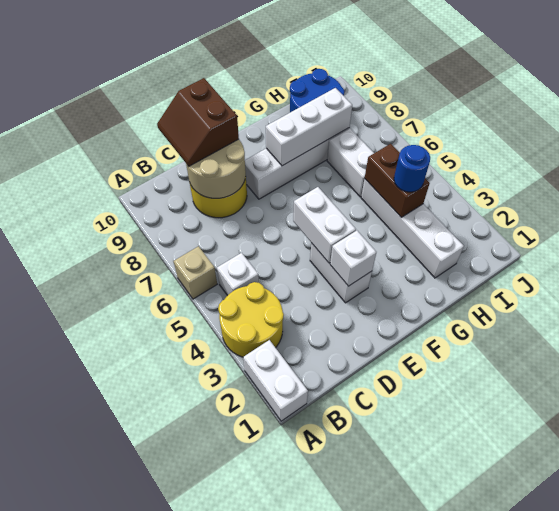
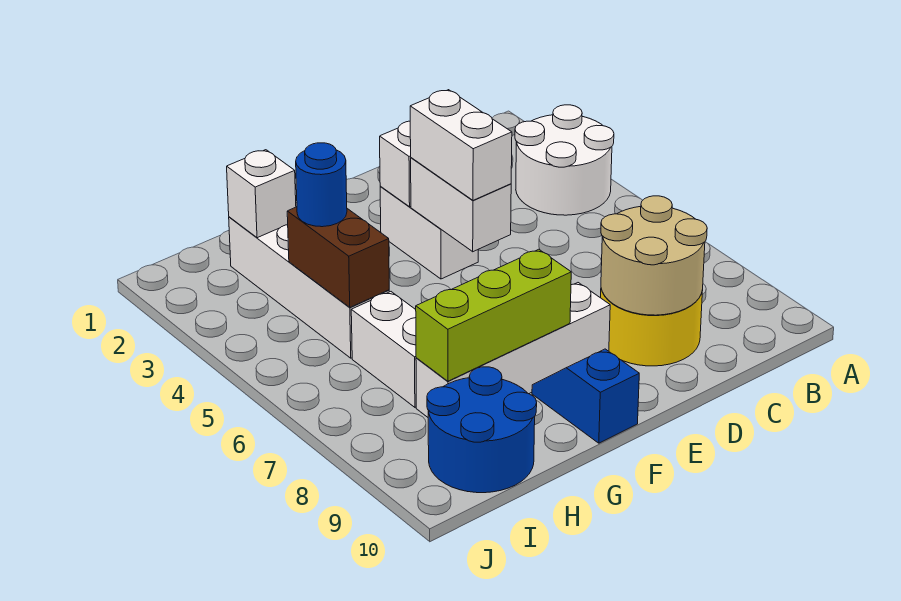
white brick A1:A2 level 1 -> white brick E4:E5 level 3
yellow round brick A3:B4 level 1 -> white round brick A3:B4 level 1
tan brick A6 level 1 -> none
white brick B5 level 1 -> white brick H2 level 2
brown slope C9:D10 level 3 top D -> none
white brick F8:H8 level 2 -> lime brick F8:H8 level 2
none -> blue slope F9:F10 level 1 top 10

